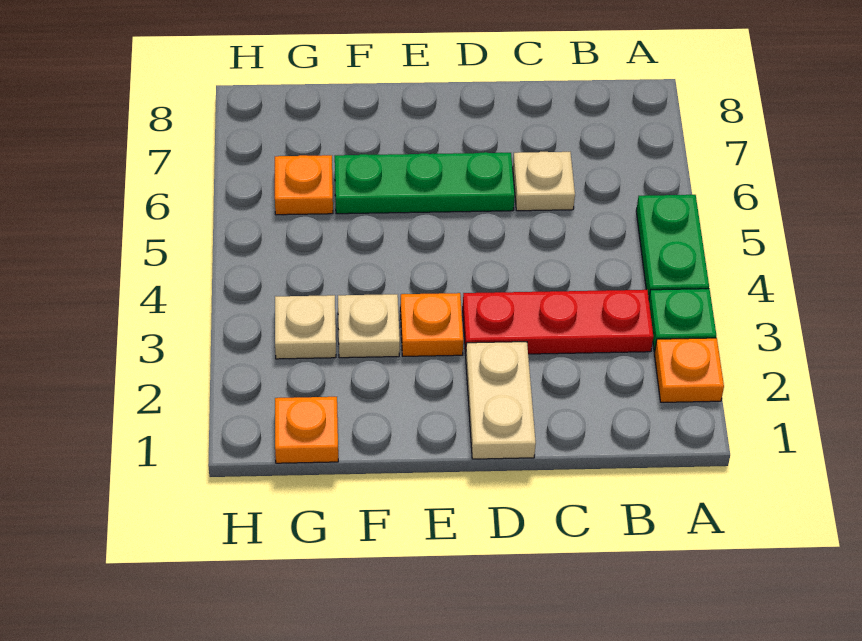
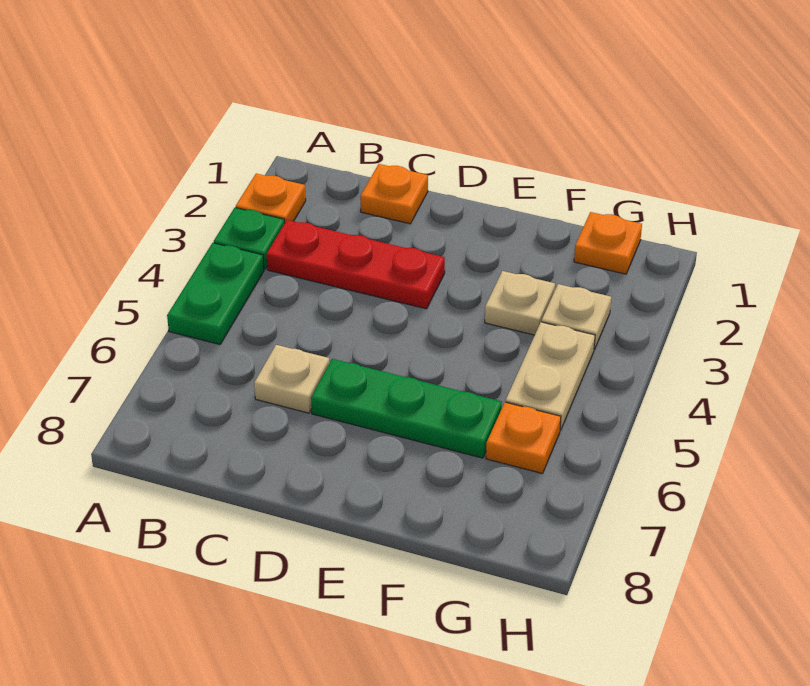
tan plate D1:D2 level 1 -> tan plate G4:G5 level 1
orange plate E3 level 1 -> orange plate C1 level 1

